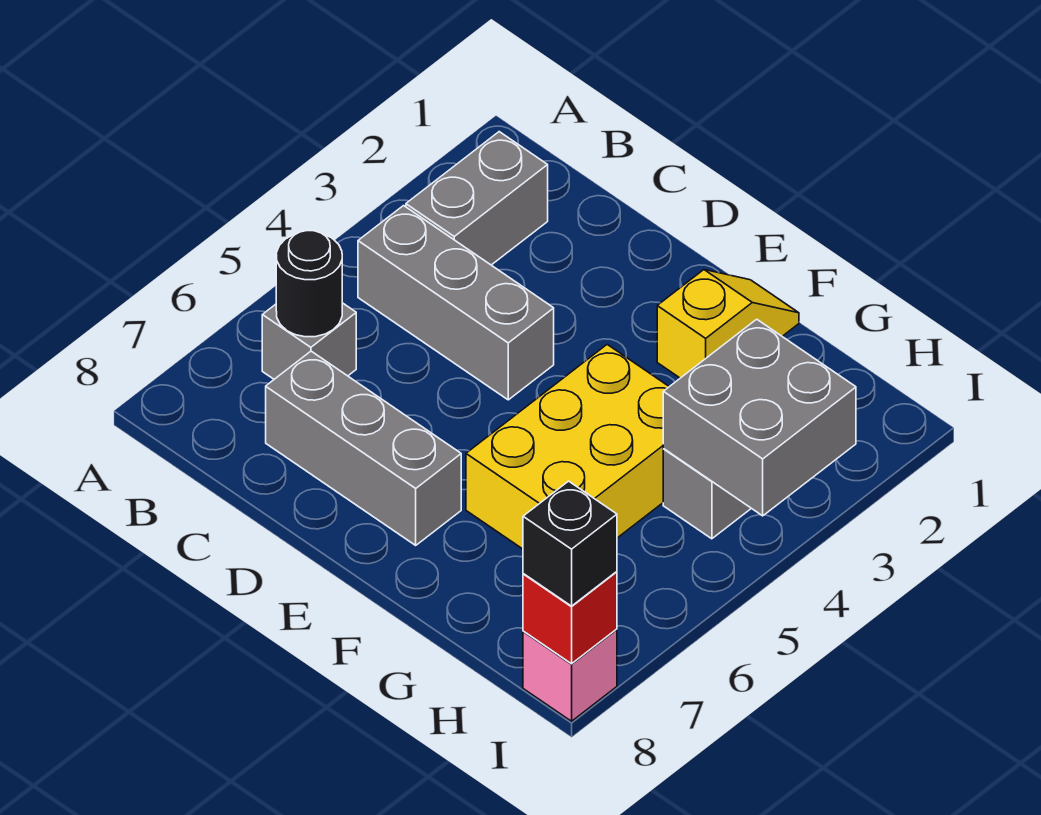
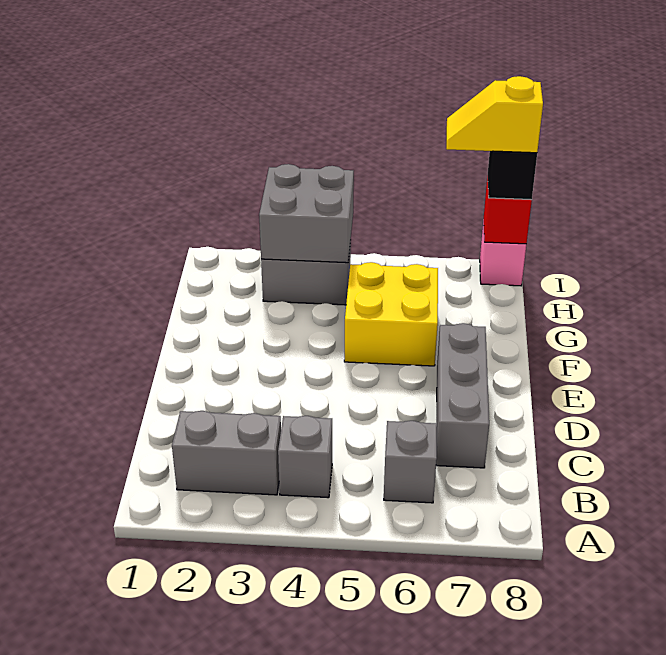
grey brick B4:D4 level 1 -> grey brick B4 level 1
black round brick B6 level 2 -> none
yellow slope F1:F2 level 1 top 2 -> yellow slope I7:I8 level 4 top 8
yellow brick F4:G6 level 1 -> yellow brick F5:G6 level 1

